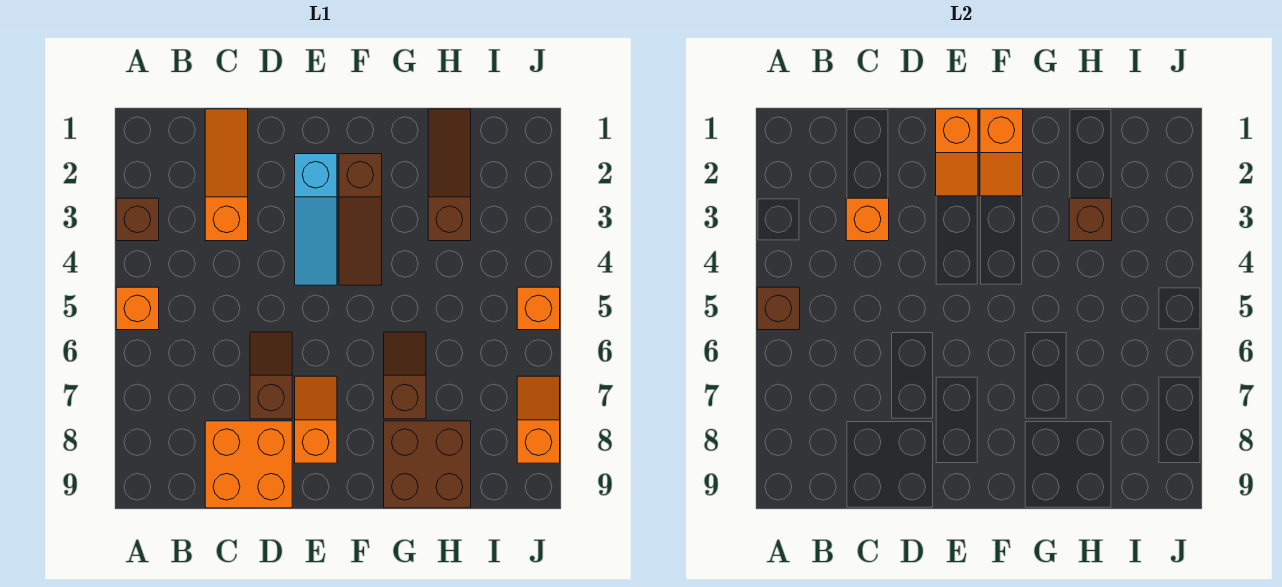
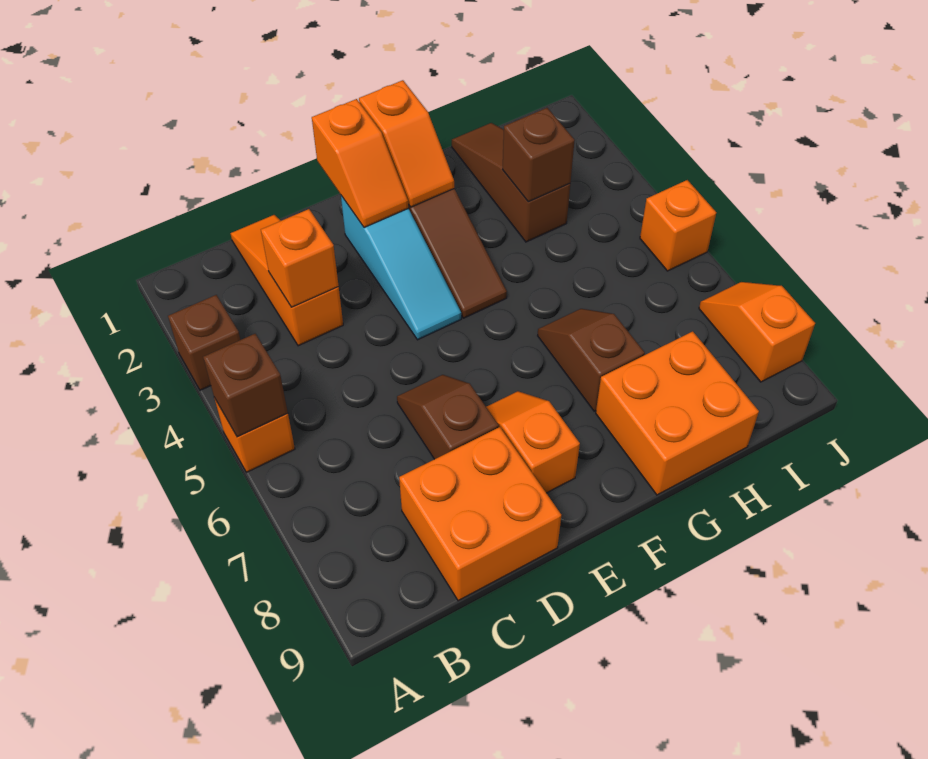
brown brick G8:H9 level 1 -> orange brick G8:H9 level 1

